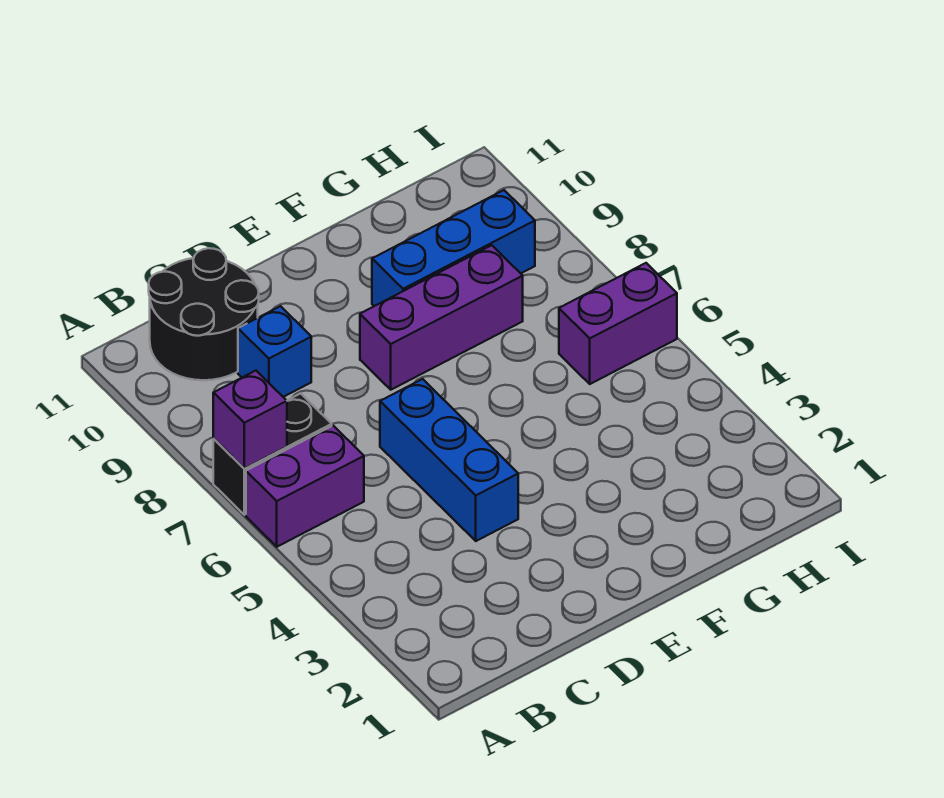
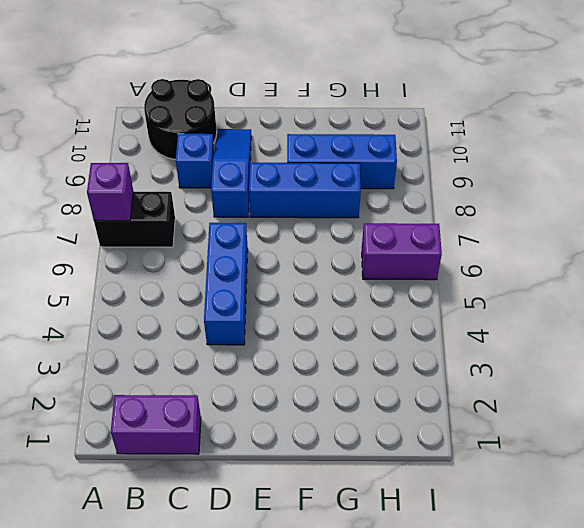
purple brick A6:B6 level 1 -> purple brick B1:C1 level 1
none -> blue slope D8:D10 level 1 top 8
purple brick E8:G8 level 1 -> blue brick E8:G8 level 1

